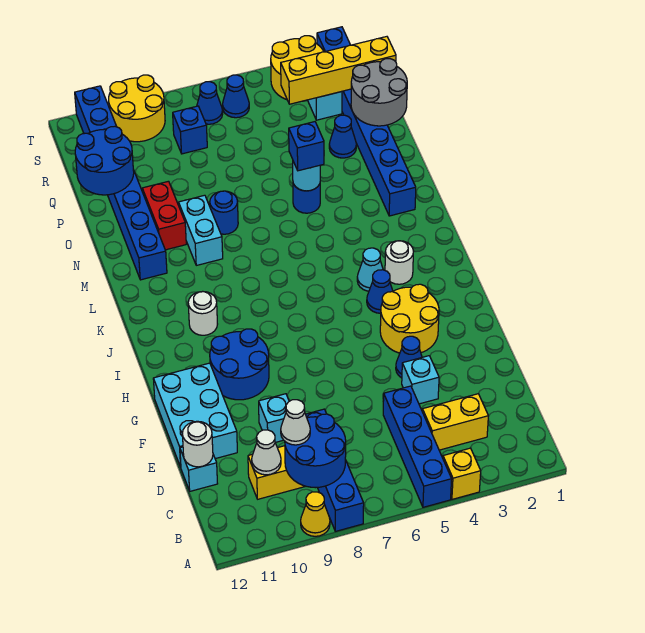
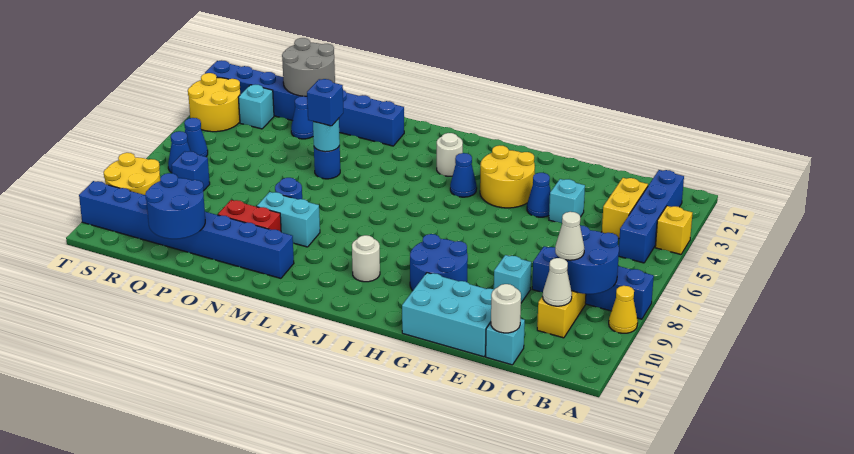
blue brick A5:D5 level 1 -> blue brick B2:B5 level 1
cyan cone J4 level 1 -> none
yellow brick R1:R4 level 2 -> none

